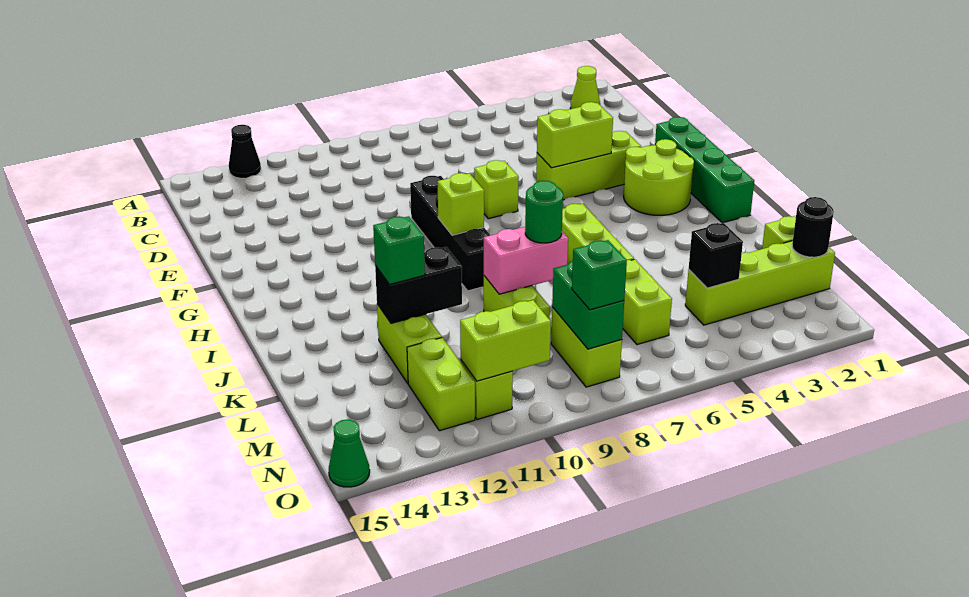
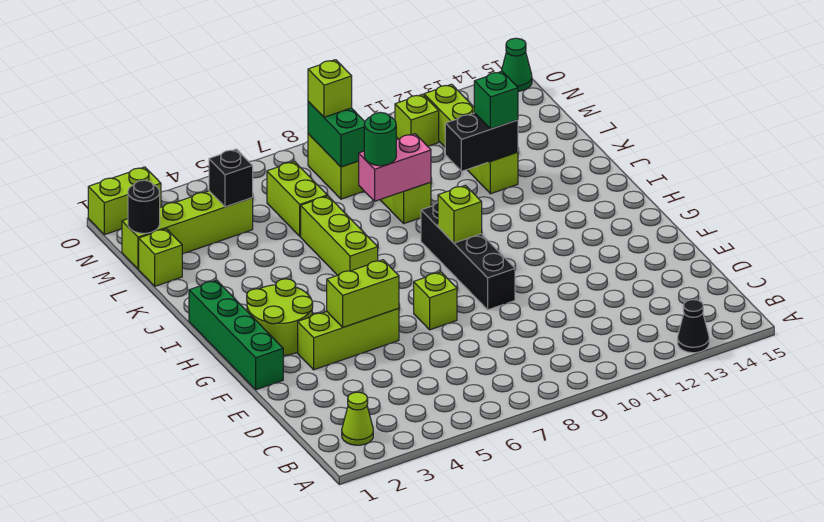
green brick N8 level 3 -> lime brick N8 level 3
lime brick N10:N11 level 2 -> lime brick O1:O2 level 1

